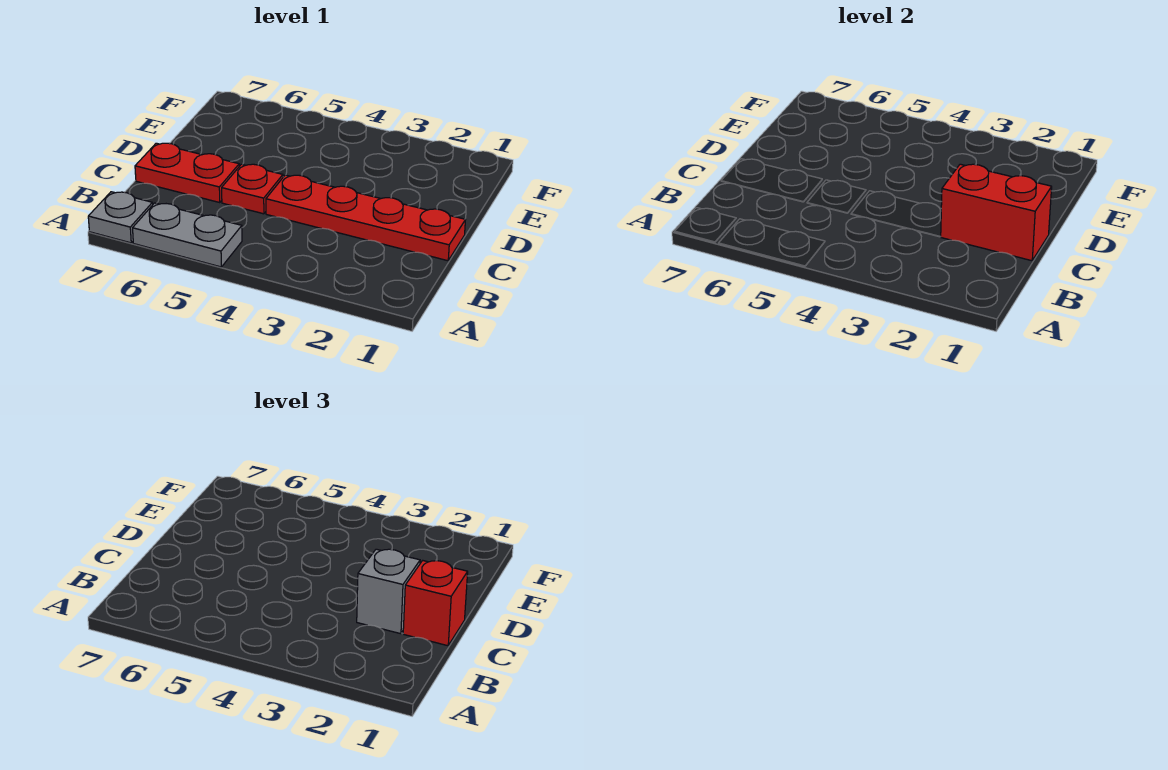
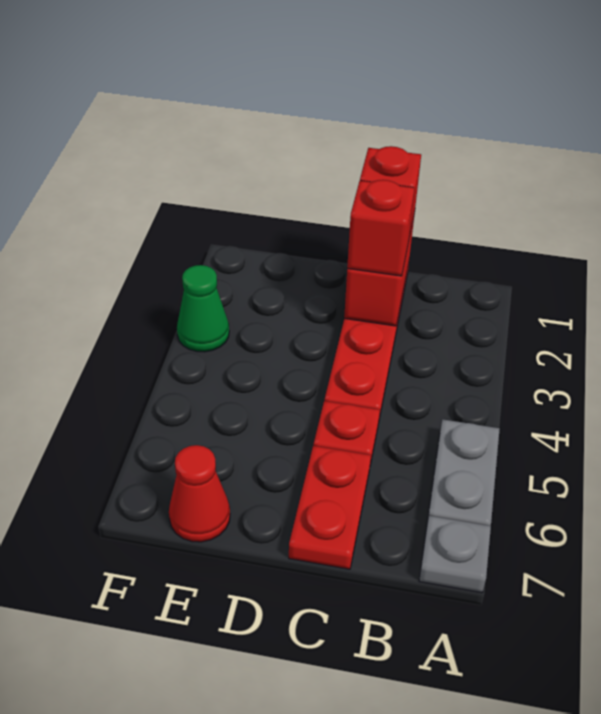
grey brick C2 level 3 -> red brick C2 level 3
none -> red cone E7 level 1
none -> green cone F3 level 1

